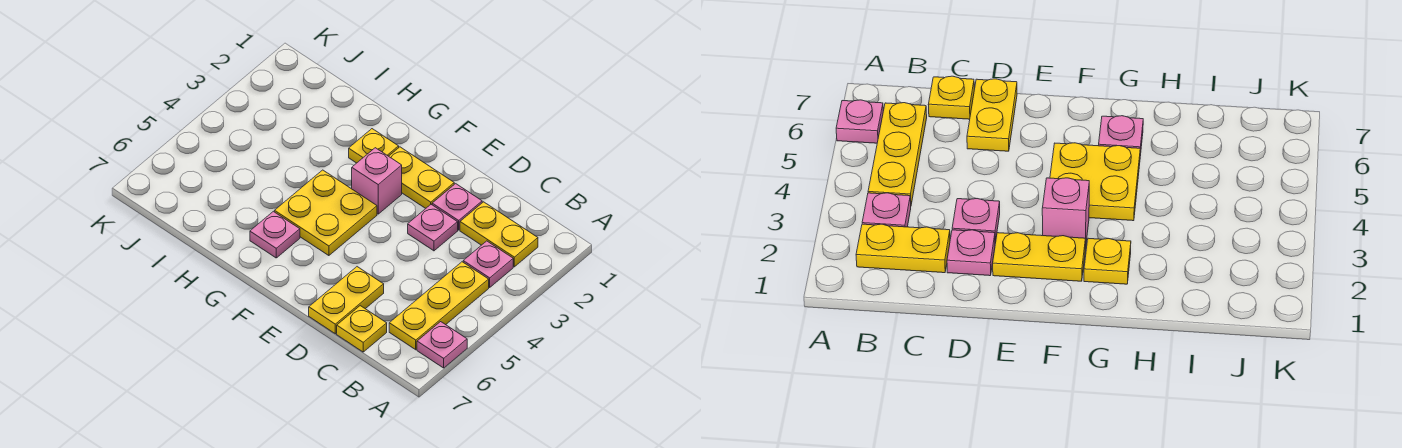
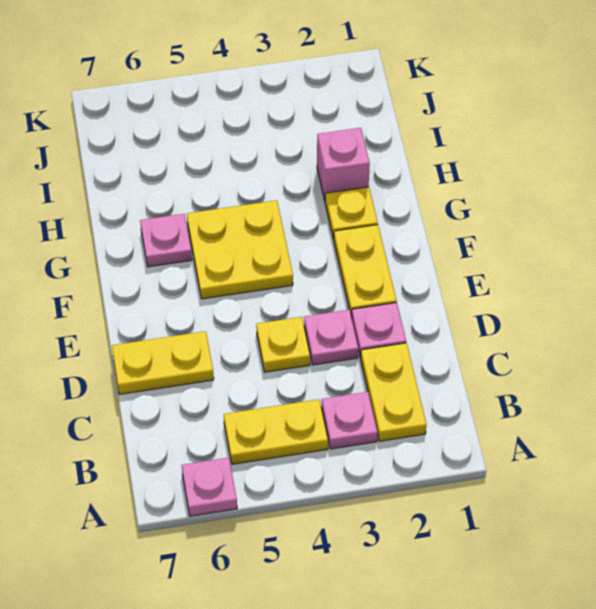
yellow plate B4:B6 level 1 -> yellow plate B4:B5 level 1
yellow plate C7 level 1 -> yellow plate D4 level 1
pink brick F3 level 1 -> pink brick H2 level 1

